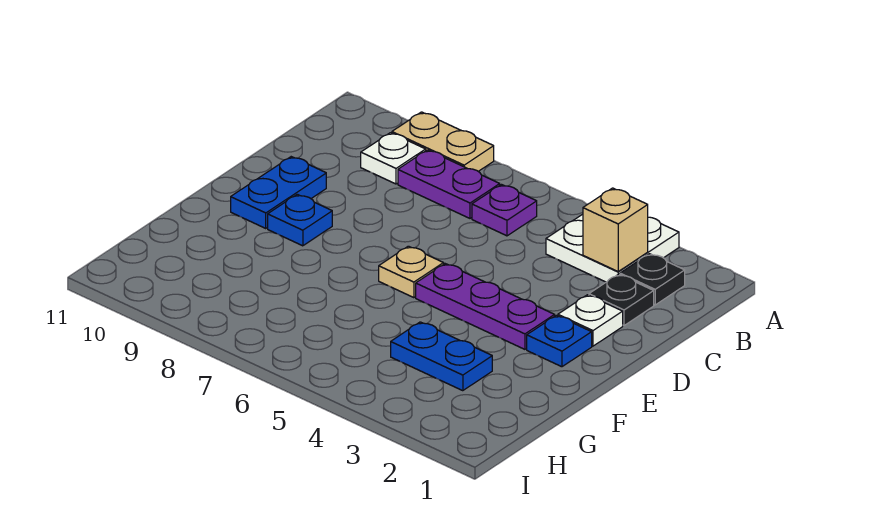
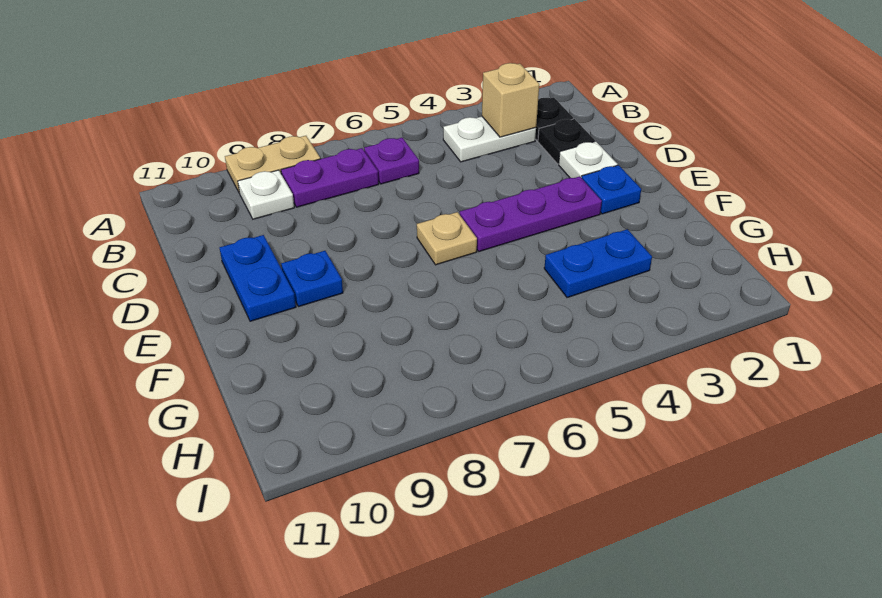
white plate A3:B4 level 1 -> white plate B3:B4 level 1

